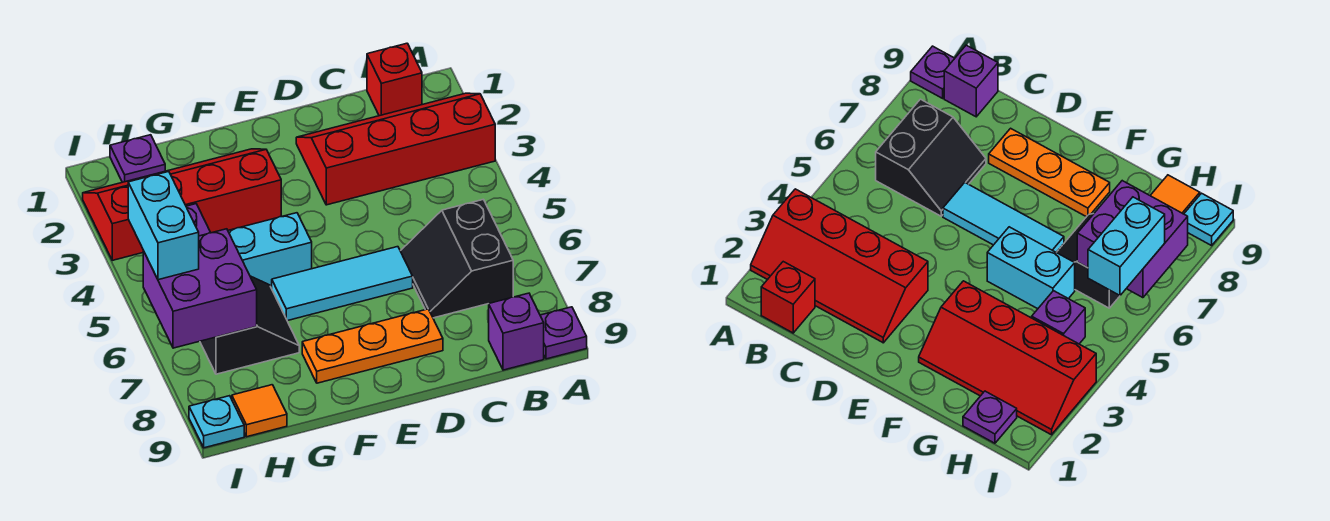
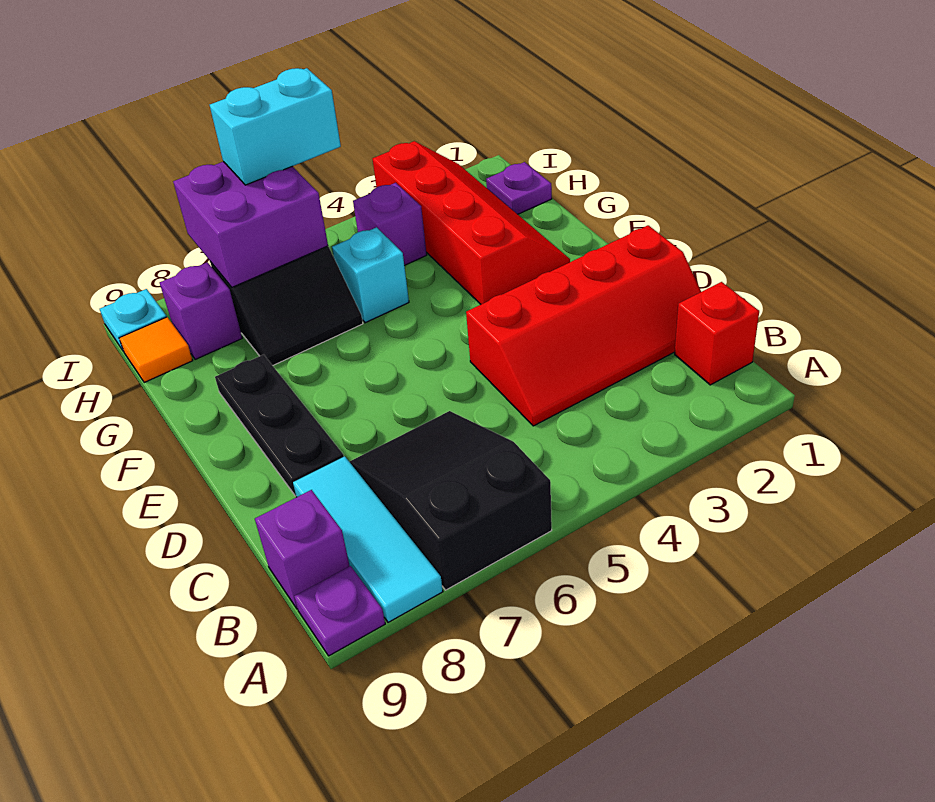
red slope A2:D3 level 1 top 3 -> red slope C1:D4 level 1 top D
black slope B6:C7 level 1 top B -> black slope A6:C7 level 1 top A
cyan tile D6:F6 level 1 -> cyan tile A8:C8 level 1
orange plate D8:F8 level 1 -> black plate D8:F8 level 1
cyan brick F5:G5 level 1 -> cyan brick G5 level 1
none -> purple brick H8 level 1

